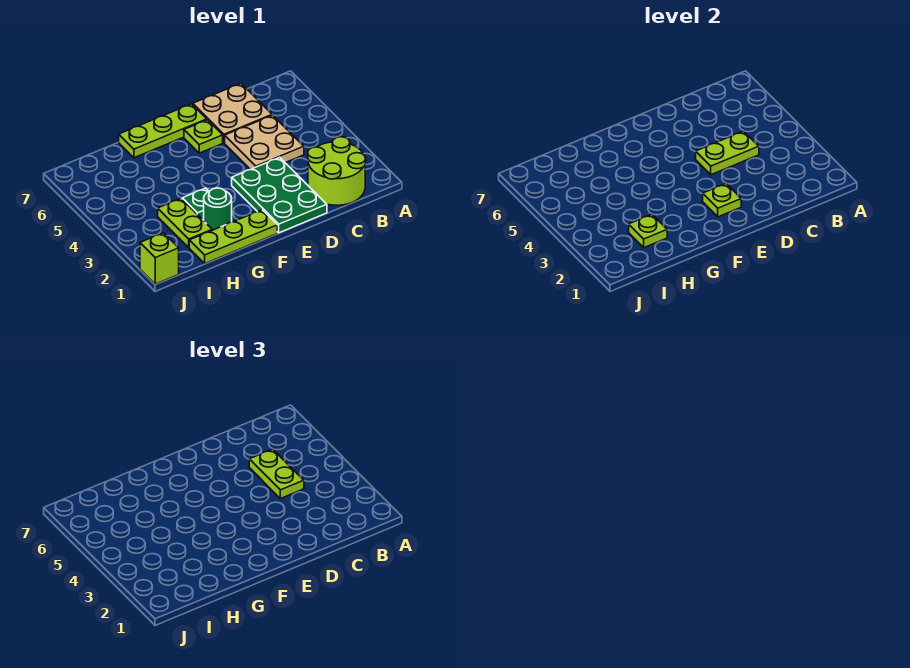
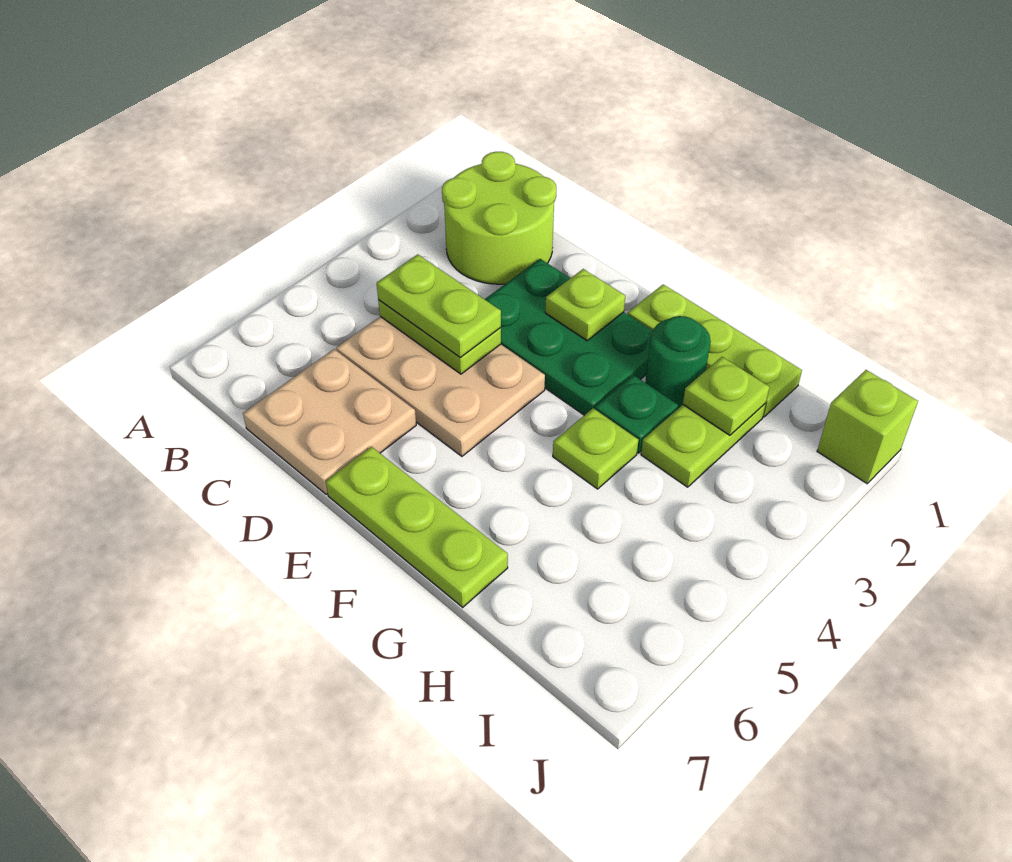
tan plate C4:D5 level 1 -> tan plate C4:E5 level 1
lime plate C4:C5 level 3 -> lime plate C4:D4 level 3
green plate D1:E3 level 1 -> green plate D2:F3 level 1
lime plate E6 level 1 -> lime plate G4 level 1

